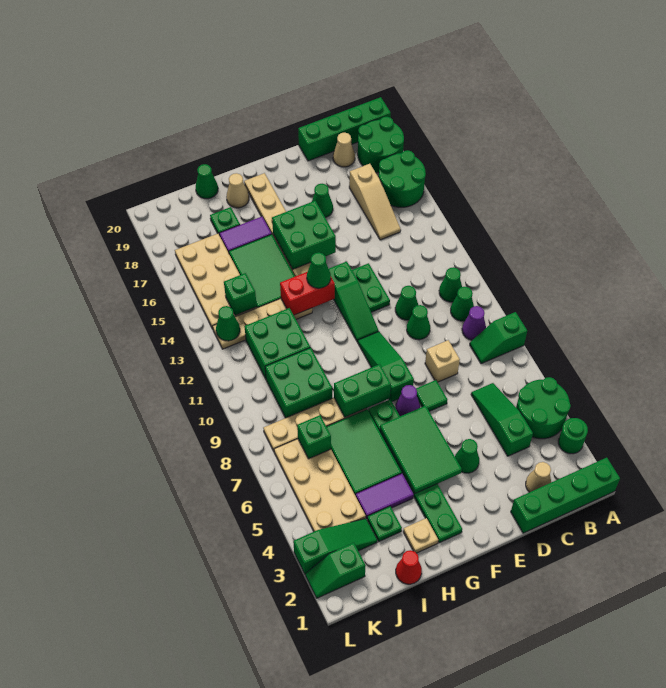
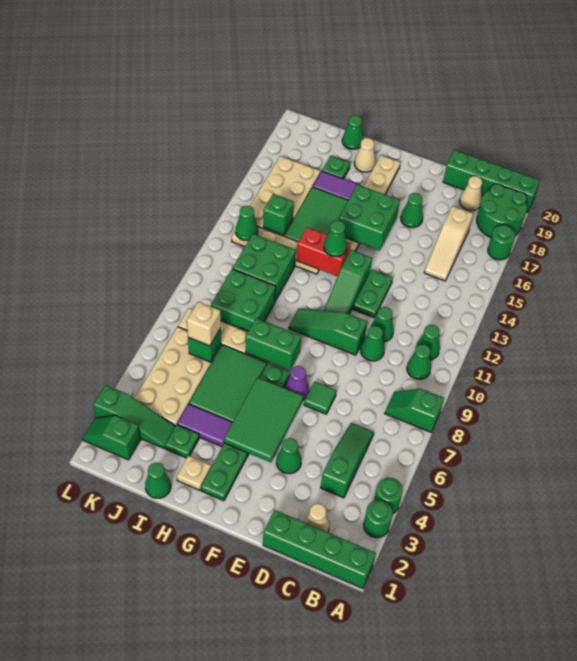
green round brick A4:B5 level 1 -> green round brick A4 level 1
green round brick A16:B17 level 1 -> green round brick A17 level 1
purple cone B9 level 1 -> none
tan brick D8 level 1 -> tan brick J7 level 3
green slope F8:F10 level 1 top 8 -> green slope E10:G10 level 1 top E
red cone I1 level 1 -> green cone I1 level 1

